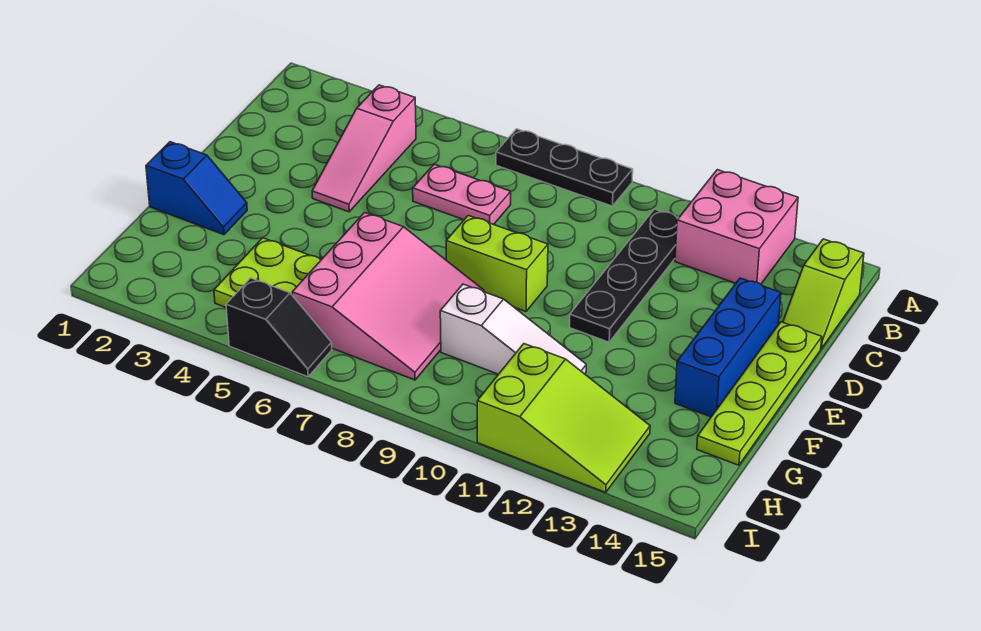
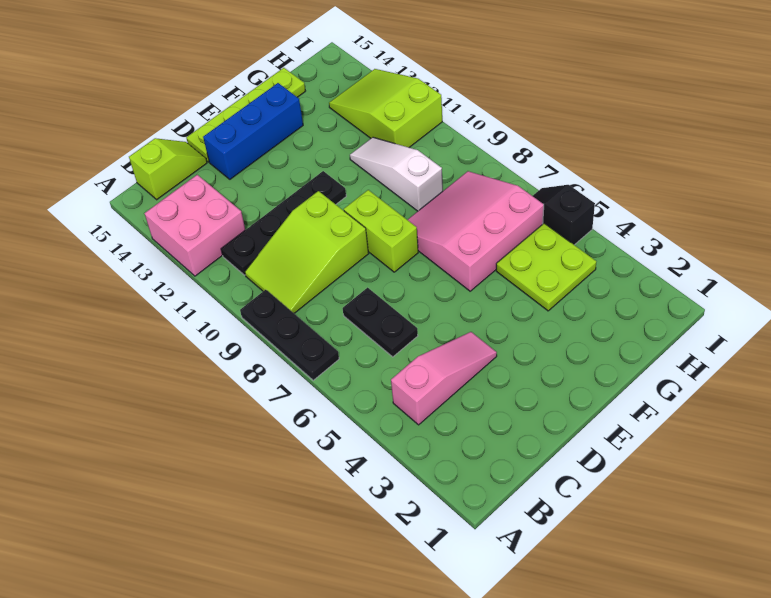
none -> lime slope B9:D10 level 1 top D
pink plate C6:C7 level 1 -> black plate C6:C7 level 1
blue slope F1:F2 level 1 top 1 -> none

